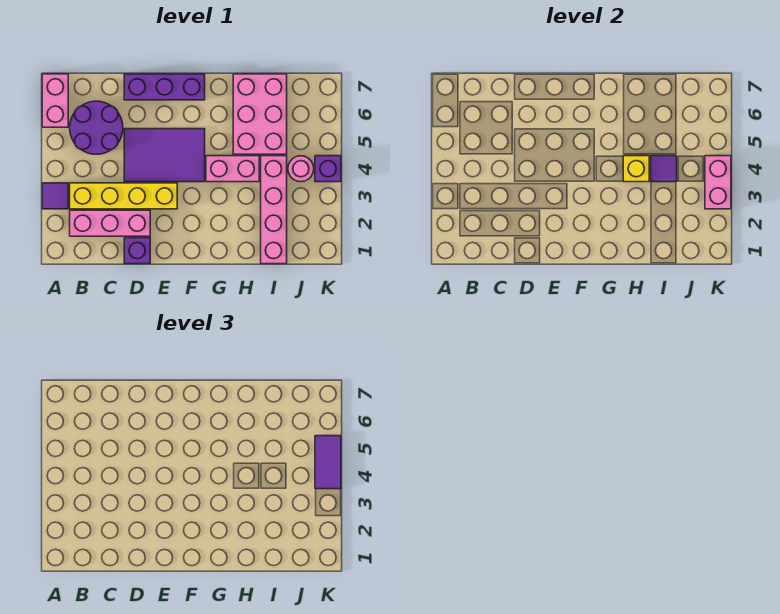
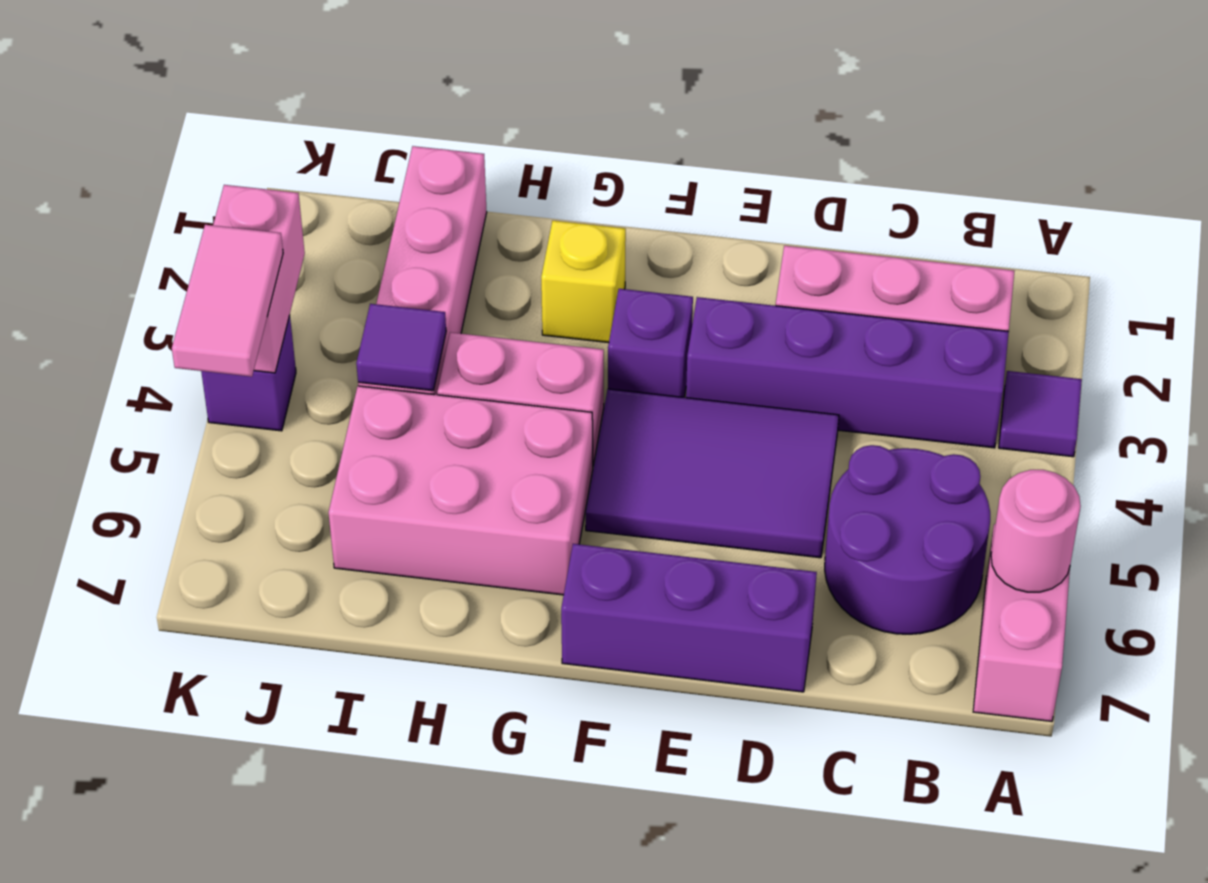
yellow brick B3:E3 level 1 -> purple brick B3:E3 level 1
purple brick D1 level 1 -> purple brick F3 level 1
yellow brick H4 level 2 -> yellow brick G2 level 1
pink brick H5:I7 level 1 -> pink brick G5:I6 level 1
pink round brick J4 level 1 -> pink round brick A6 level 2
purple tile K4:K5 level 3 -> pink tile K4:K5 level 3

